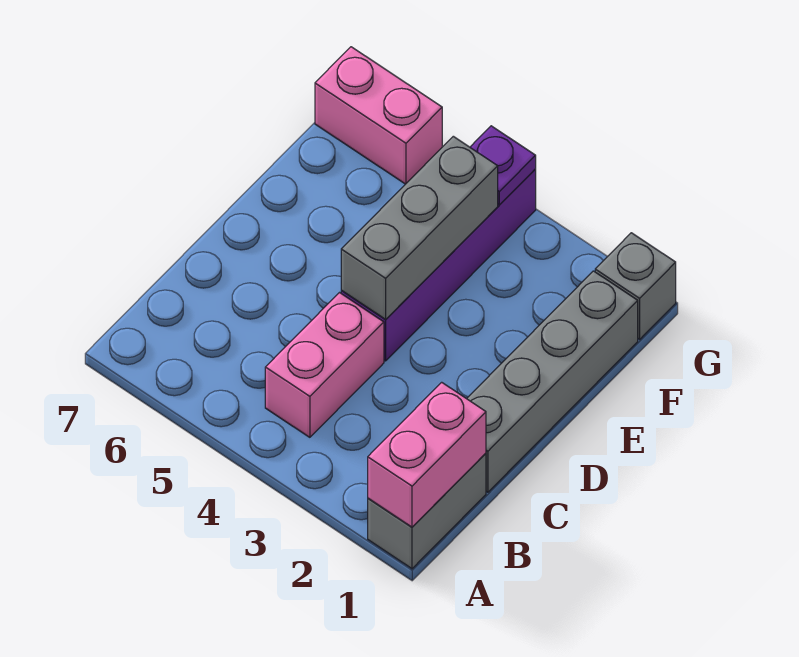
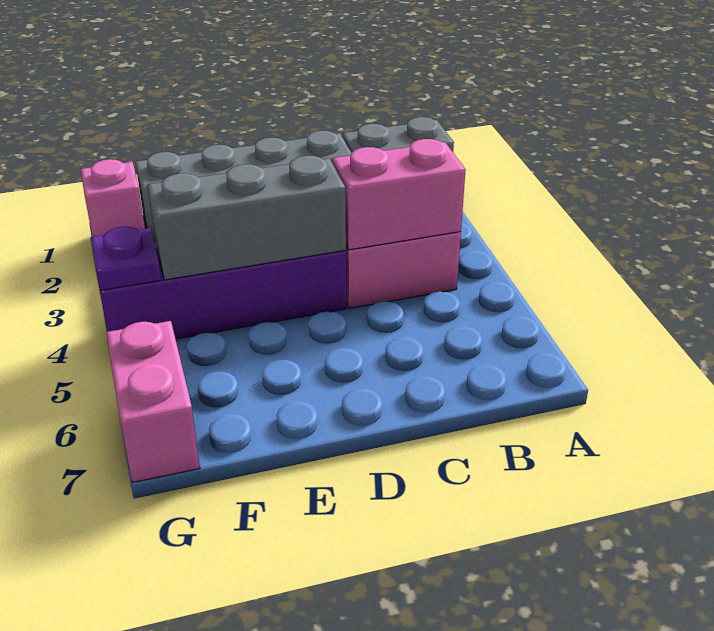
pink brick A1:B1 level 2 -> pink brick B4:C4 level 2
grey brick G1 level 1 -> pink brick G1 level 1

